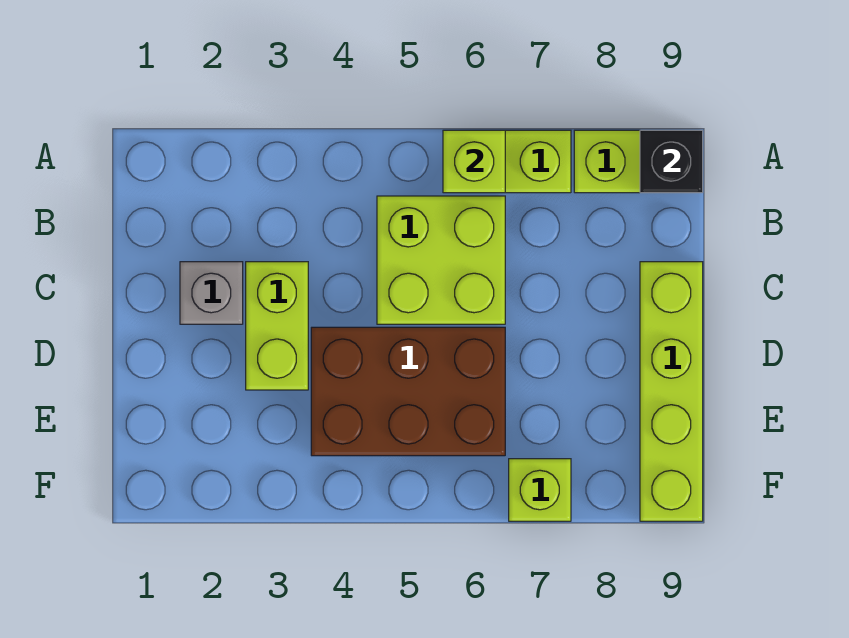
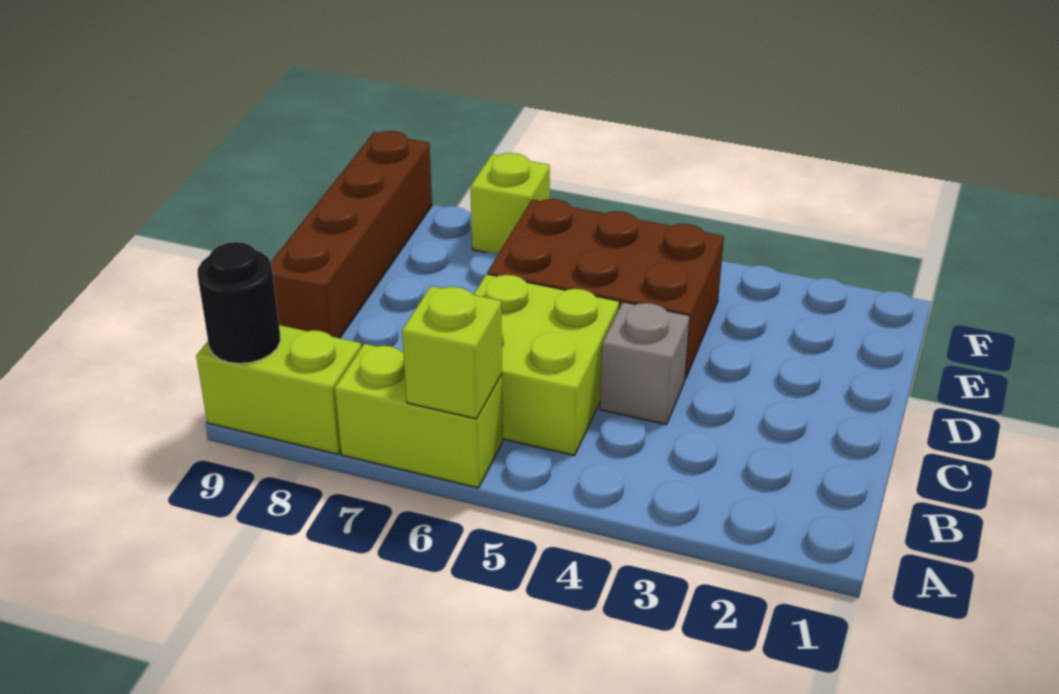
black brick A9 level 2 -> black round brick A9 level 2
grey brick C2 level 1 -> grey brick C4 level 1
lime brick C3:D3 level 1 -> none
lime brick C9:F9 level 1 -> brown brick C9:F9 level 1

